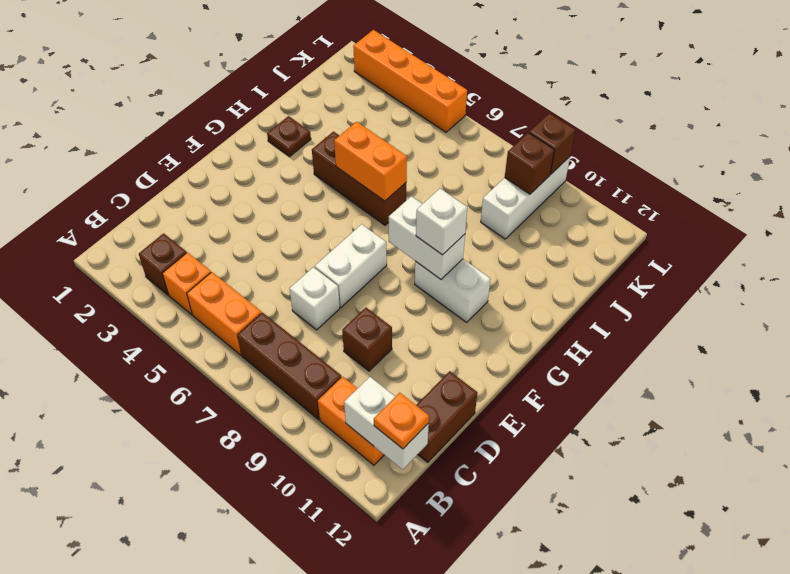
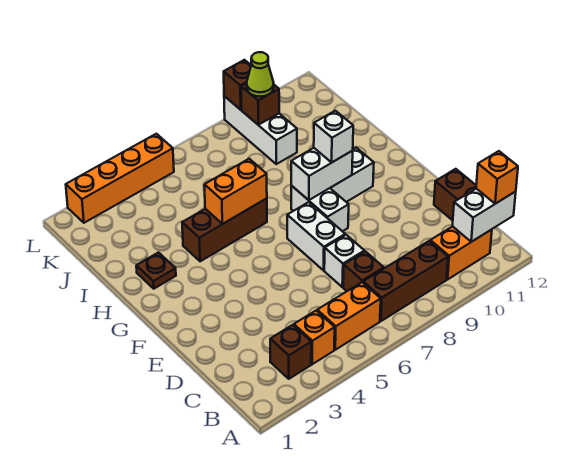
orange plate B12 level 3 -> orange brick B12 level 3
brown brick D9 level 1 -> brown brick C7 level 1
none -> white brick F8:G8 level 1
none -> lime cone K9 level 3

